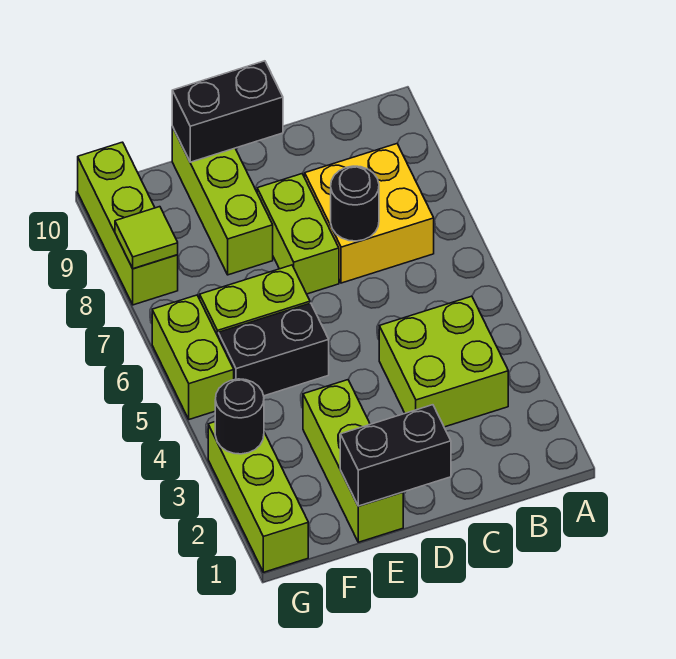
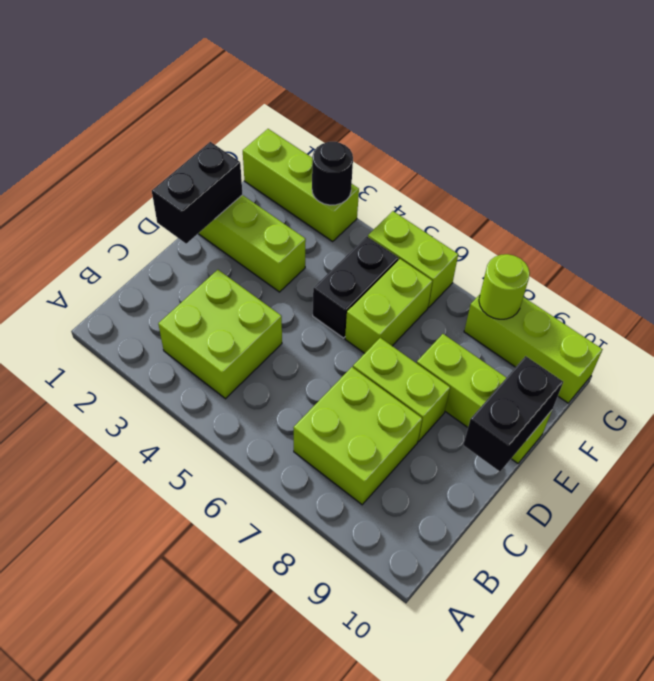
yellow brick B7:C8 level 1 -> lime brick B7:C8 level 1
black round brick C7 level 2 -> none
lime tile G8 level 2 -> lime round brick G8 level 2

